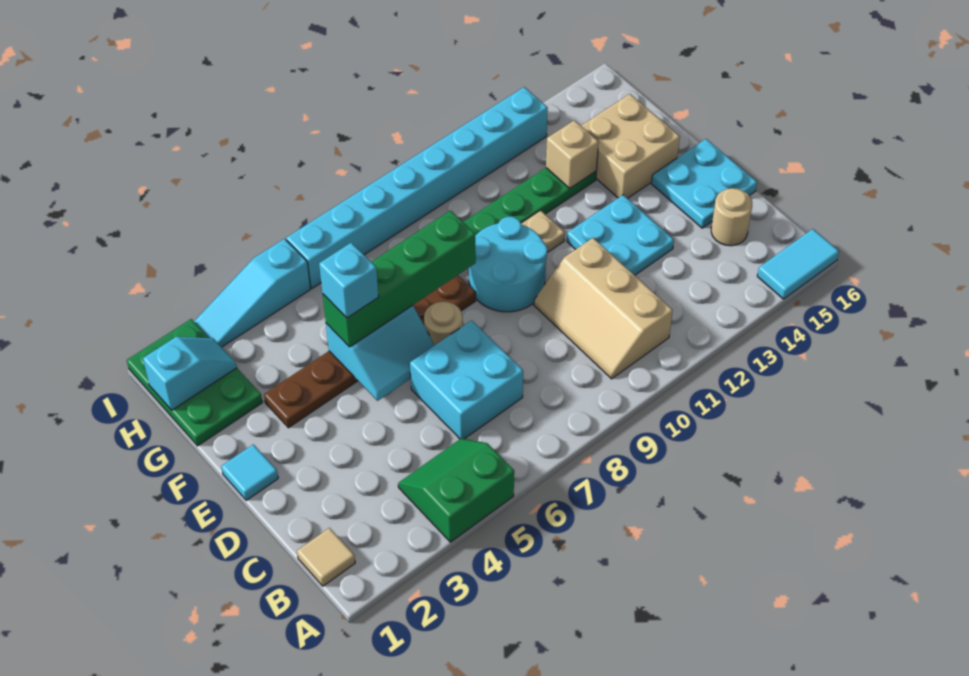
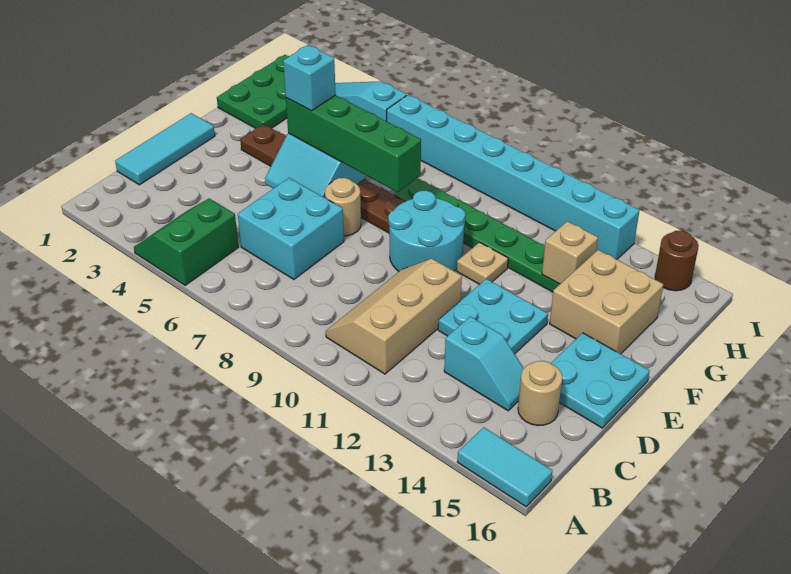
green slope A4:B5 level 1 top A -> green slope A4:B5 level 1 top 5
tan tile B1 level 1 -> none
cyan tile E1 level 1 -> cyan tile C1:E1 level 1
cyan slope H1:H2 level 2 top 1 -> cyan slope C13:C14 level 1 top 13
none -> brown round brick I15 level 1

